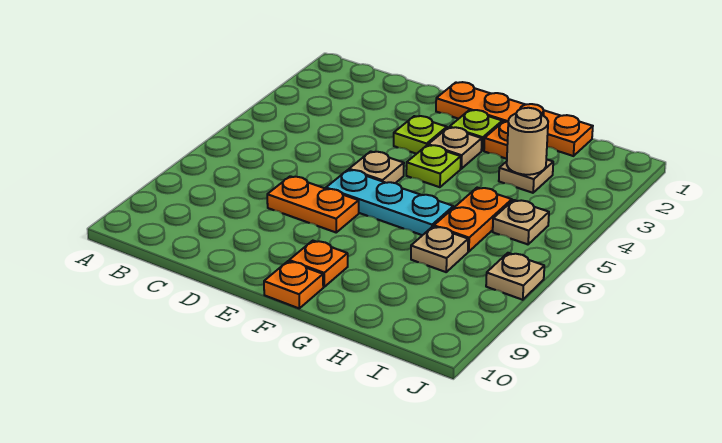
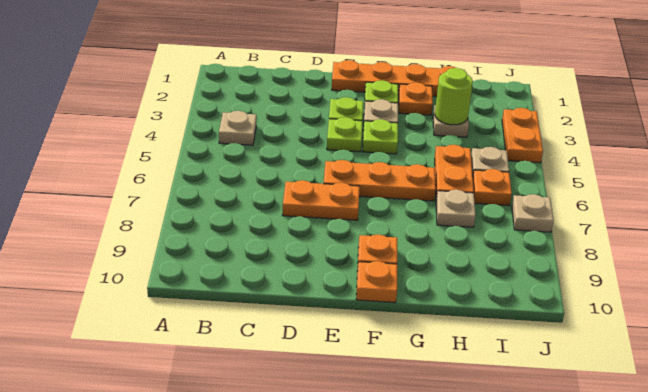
none -> lime plate E4 level 1
tan plate E5 level 1 -> tan plate B4 level 1
cyan plate E6:G6 level 1 -> orange plate E6:G6 level 1
tan round brick H3 level 2 -> lime round brick H3 level 2
none -> orange plate I6 level 1
none -> orange plate J3:J4 level 1

